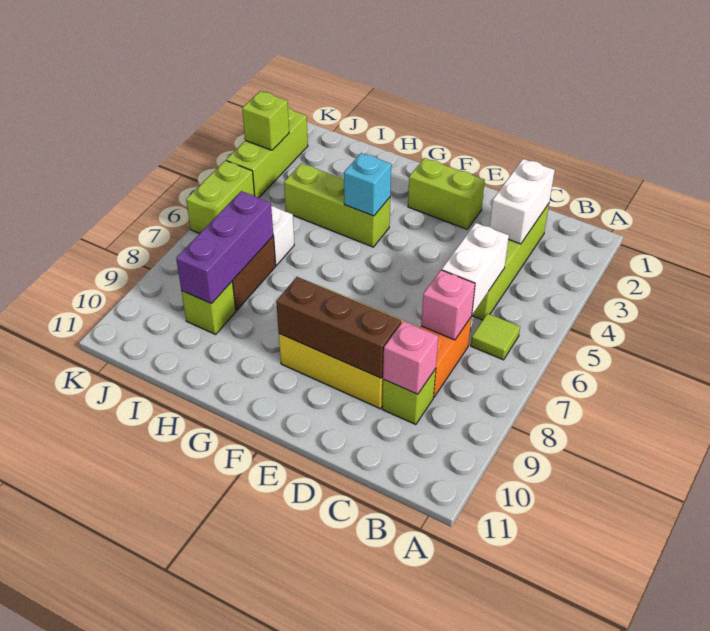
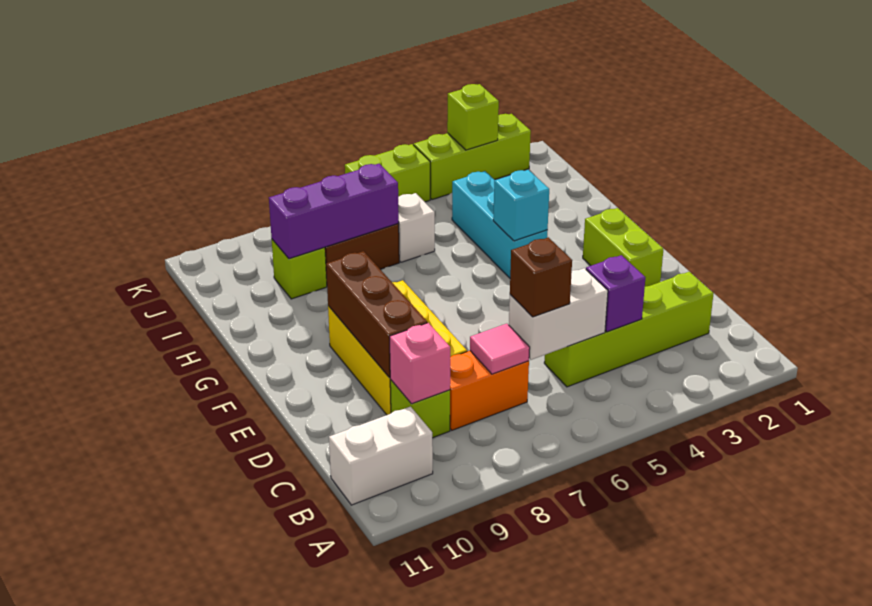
lime tile B6 level 1 -> none
white brick C2:C3 level 2 -> white brick B10:B11 level 1
none -> purple brick C4 level 2
none -> brown brick C6 level 3
pink brick C7 level 2 -> pink tile C7 level 2
lime brick G4:I4 level 1 -> cyan brick G4:I4 level 1

